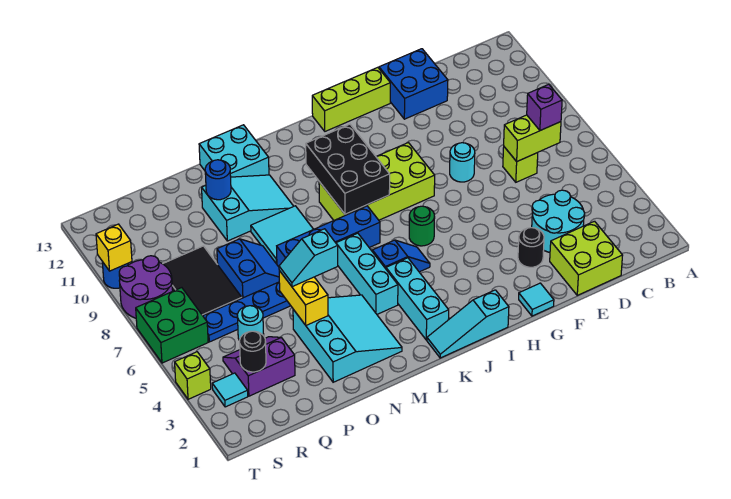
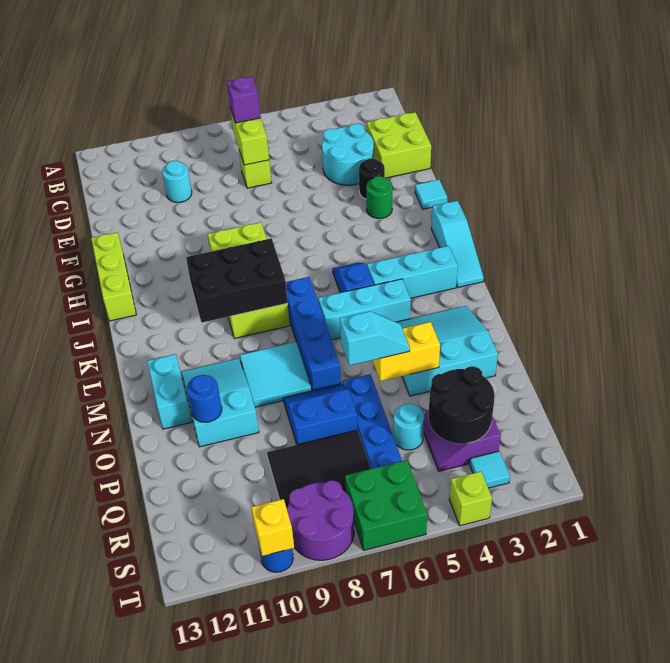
blue brick E12:F13 level 1 -> none
cyan round brick F8 level 1 -> cyan round brick D10 level 1
green round brick I6 level 1 -> green round brick G3 level 1
cyan brick M12:N13 level 1 -> cyan brick M12:N12 level 1
cyan slope N5:O5 level 3 top N -> cyan slope O5:O6 level 3 top 6
black round brick R3 level 2 -> black round brick Q3:R4 level 2

